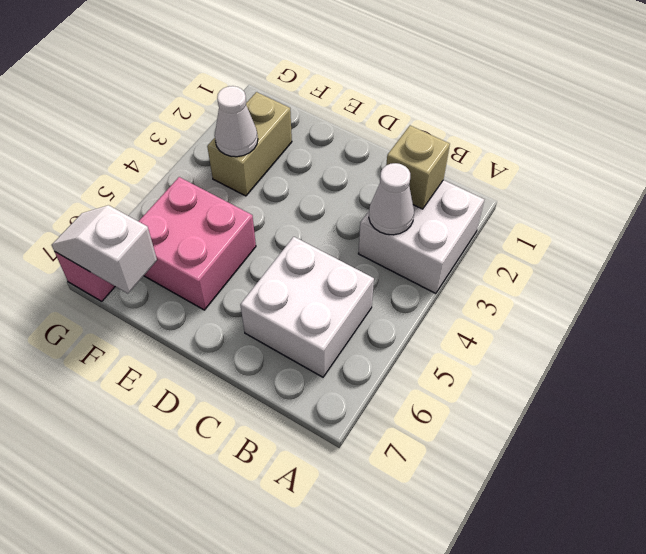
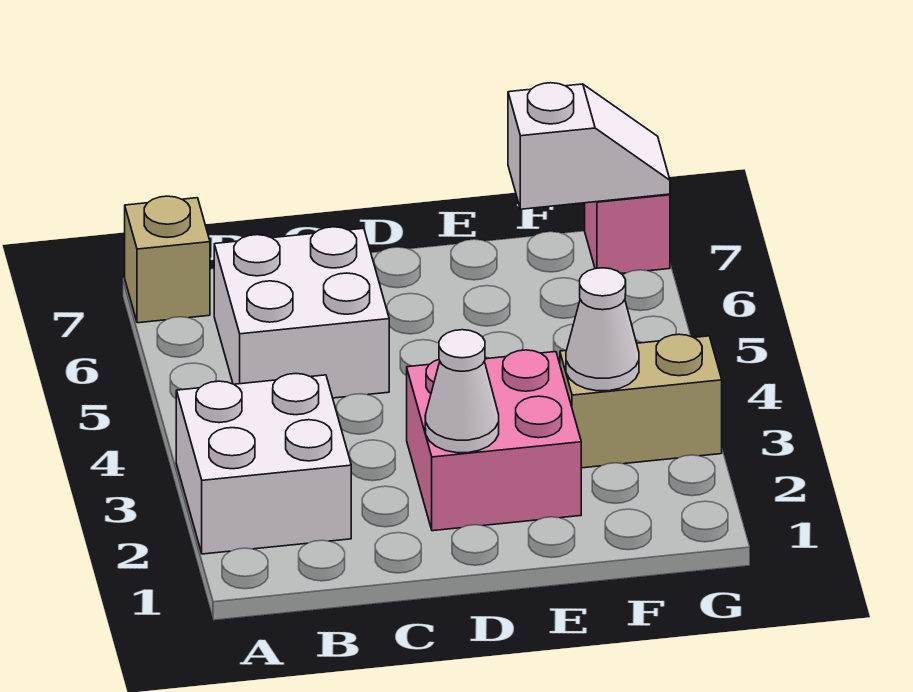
tan brick B2 level 2 -> tan brick A7 level 1
white cone B3 level 2 -> white cone D2 level 2
pink brick E5:F6 level 1 -> pink brick D2:E3 level 1
tan brick F2:F3 level 1 -> tan brick F3:G3 level 1

